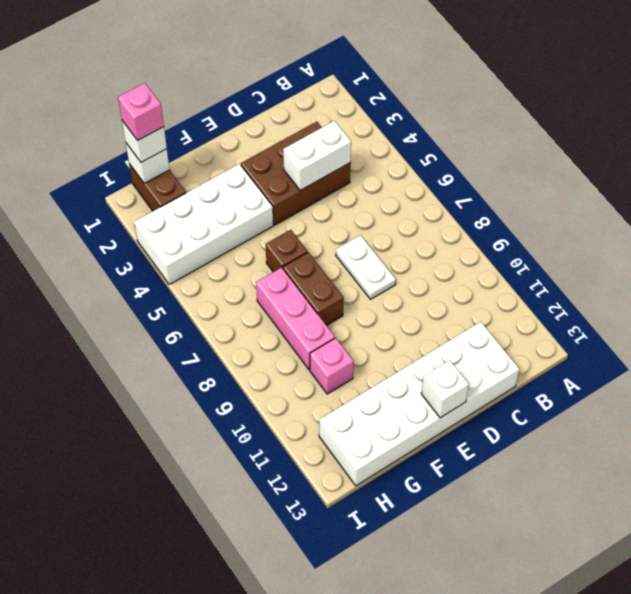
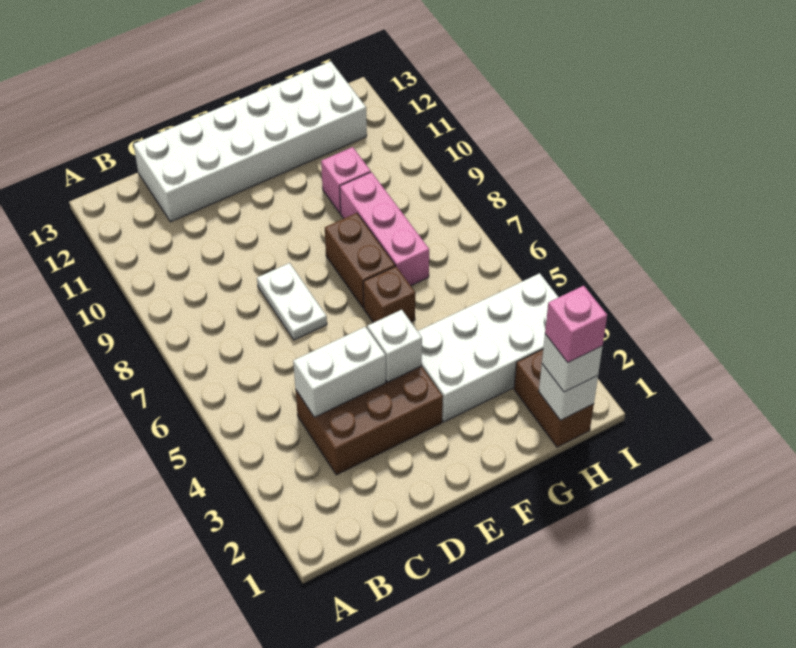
white brick E13 level 2 -> white brick E4 level 2

